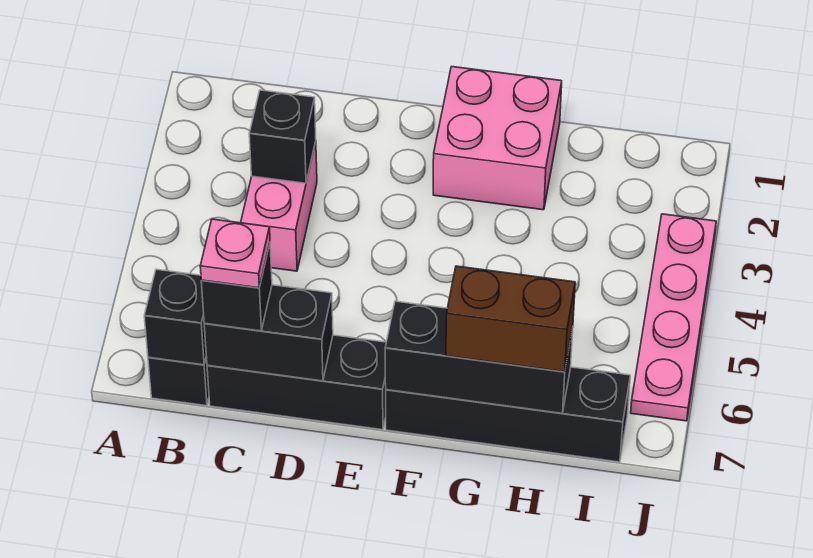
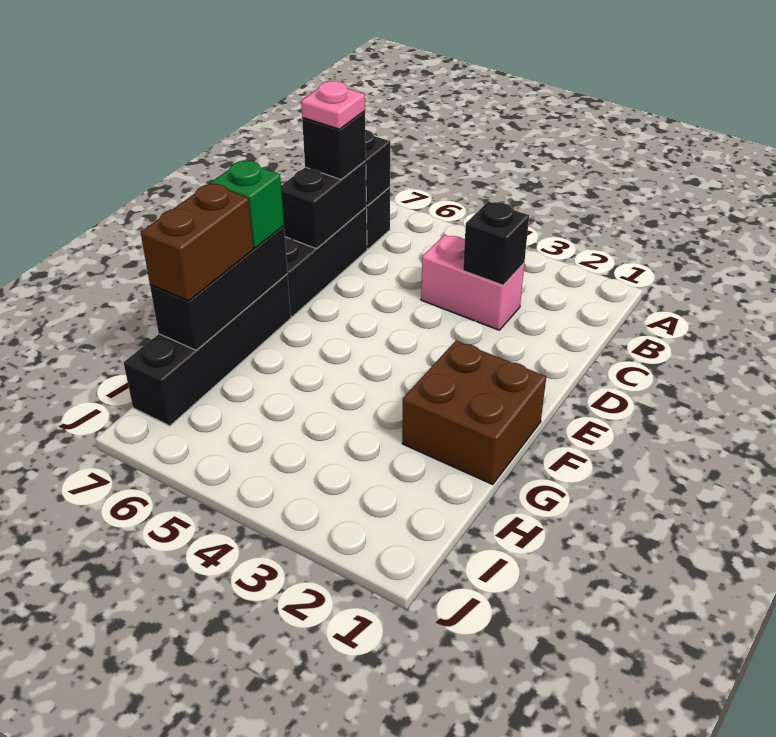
pink brick F1:G2 level 1 -> brown brick F1:G2 level 1
none -> green brick F7 level 3
pink plate J3:J6 level 1 -> none

